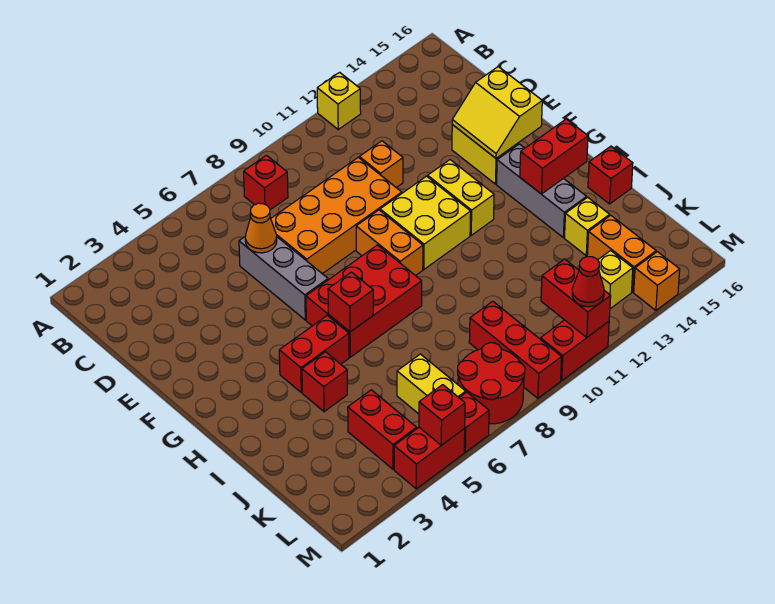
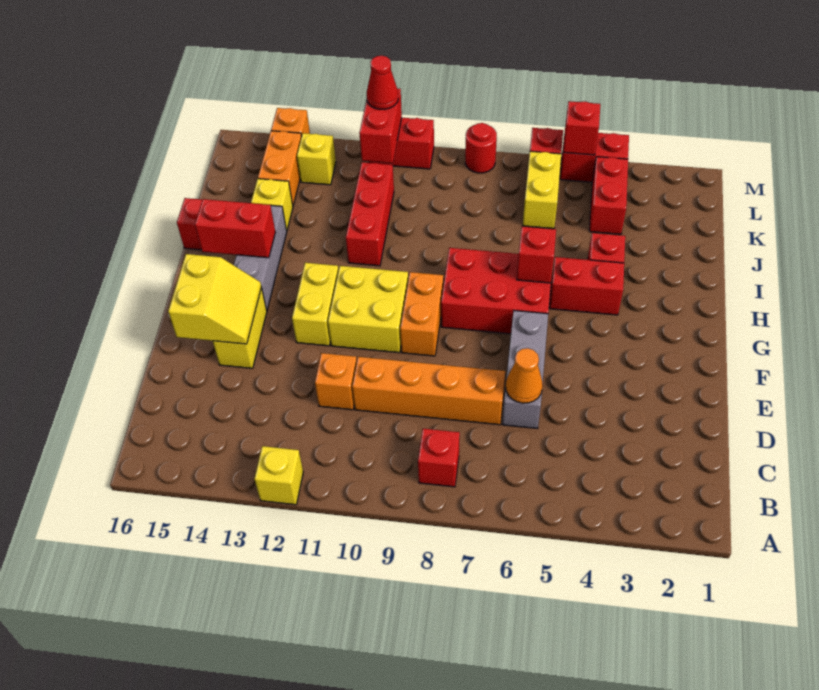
orange brick D7:E10 level 1 -> orange brick D7:D10 level 1
red brick K9:M9 level 1 -> red brick I11:K11 level 1
red round brick L7:M8 level 1 -> red round brick M8 level 1

